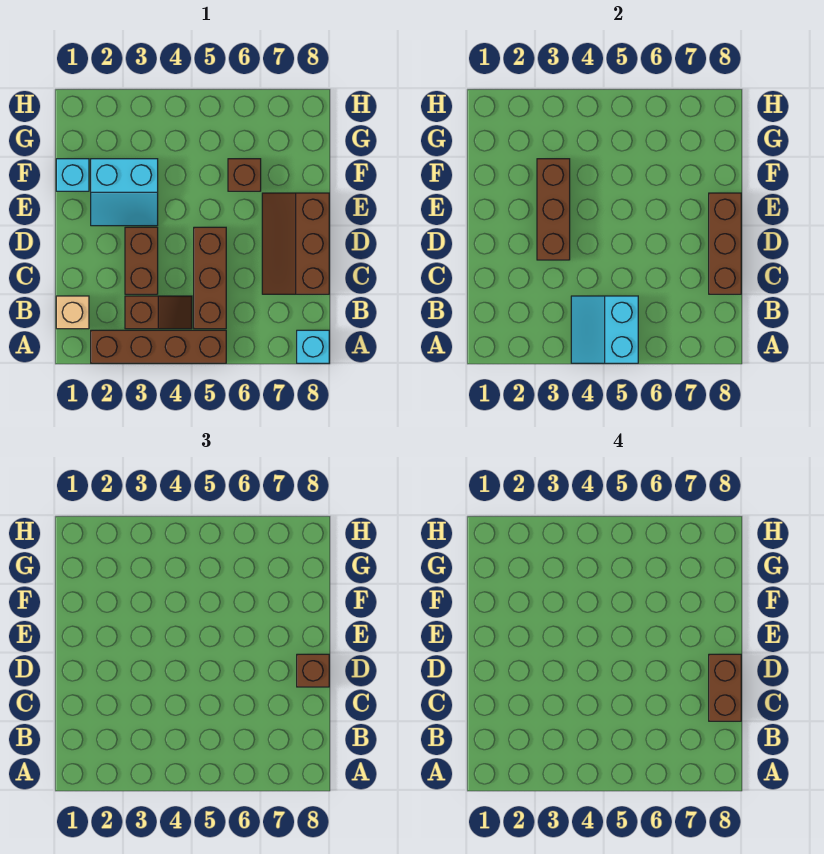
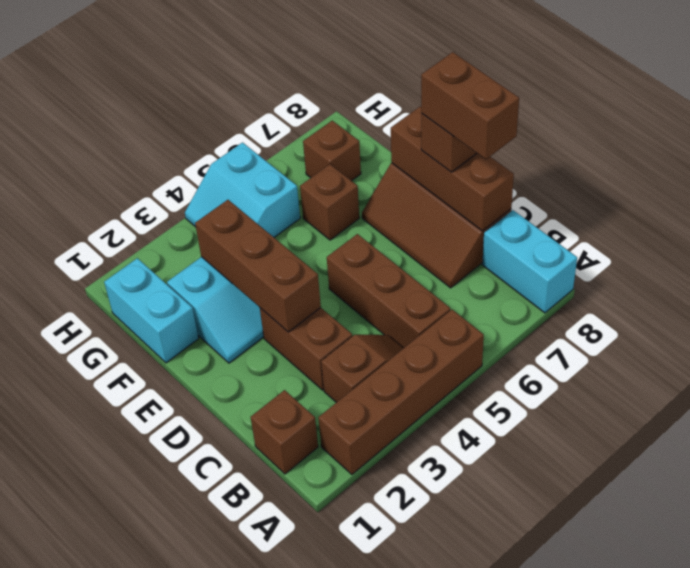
cyan slope A4:B5 level 2 top 5 -> cyan slope G4:H5 level 1 top 5
cyan brick A8 level 1 -> cyan brick A8:B8 level 1
tan brick B1 level 1 -> brown brick B1 level 1
cyan brick F1 level 1 -> cyan brick F1:G1 level 1
none -> brown brick G7 level 1

